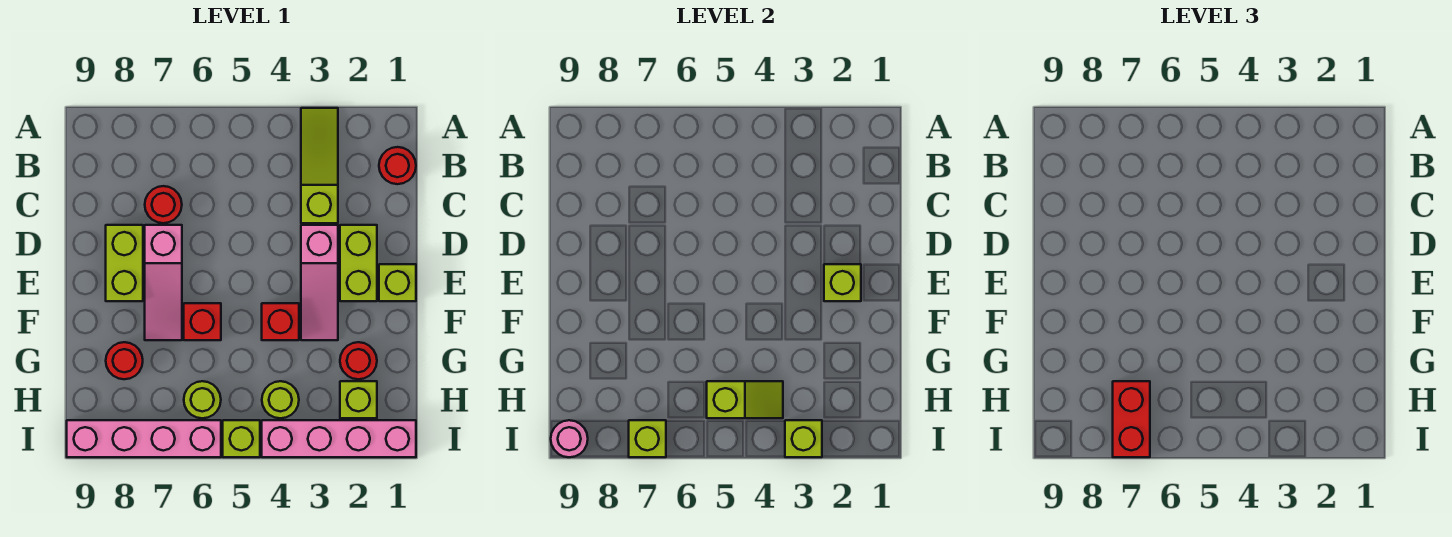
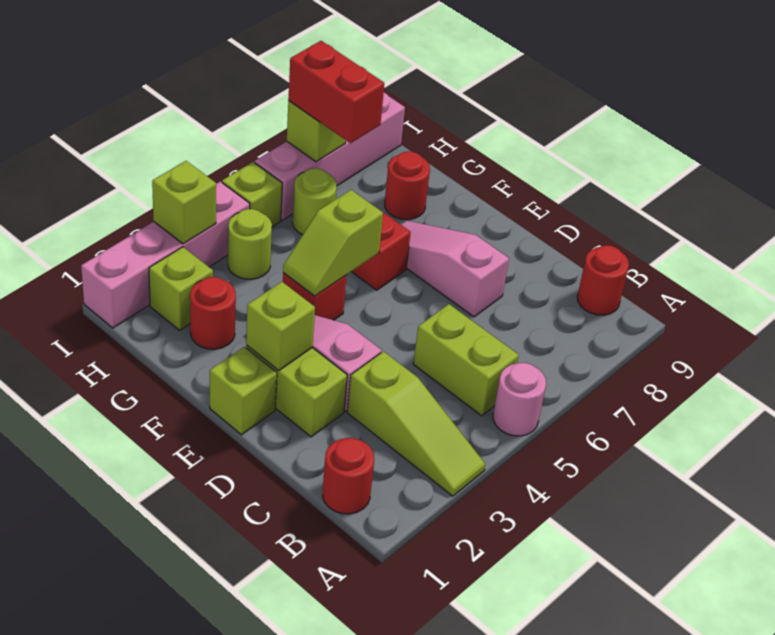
red round brick C7 level 1 -> red round brick B9 level 1
lime brick D8:E8 level 1 -> lime brick B5:C5 level 1
lime slope H4:H5 level 2 top 5 -> lime slope F4:F5 level 2 top 5
pink round brick I9 level 2 -> pink round brick A5 level 1

